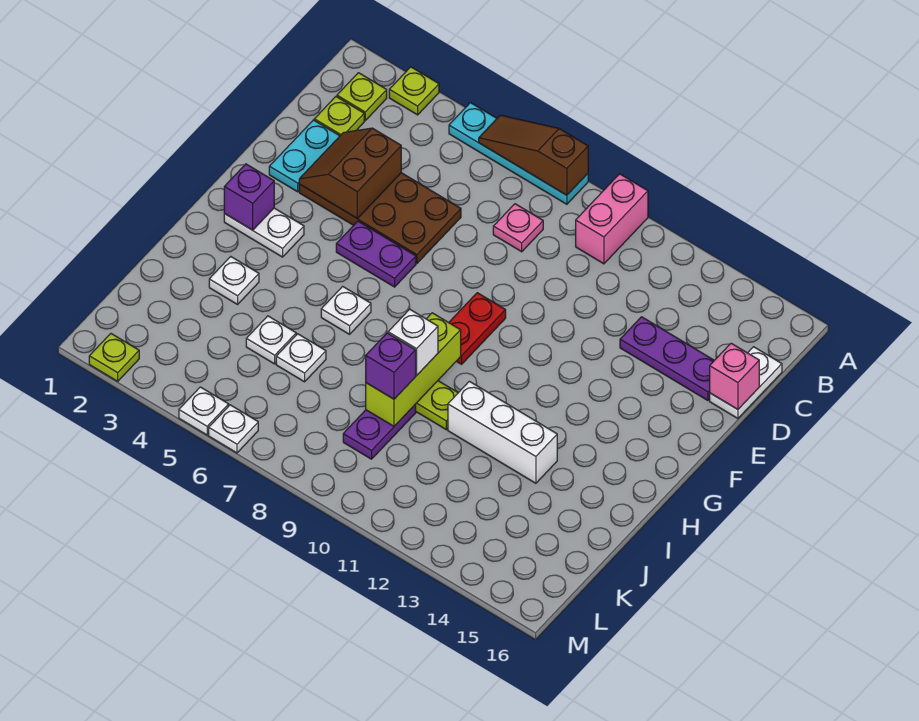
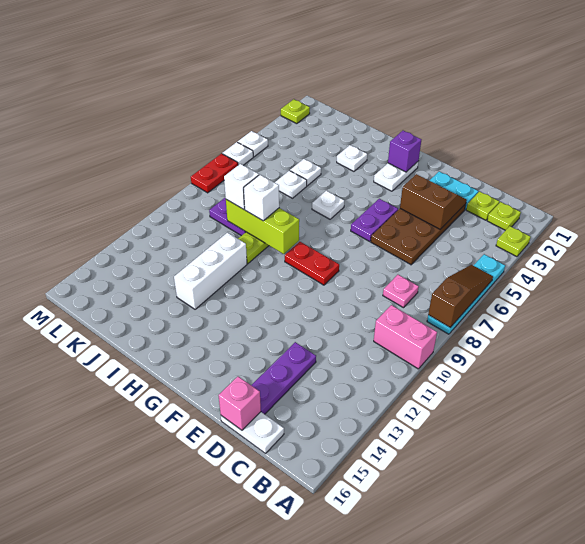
purple brick J9 level 3 -> white brick J9 level 3
none -> red plate M7:M8 level 1

